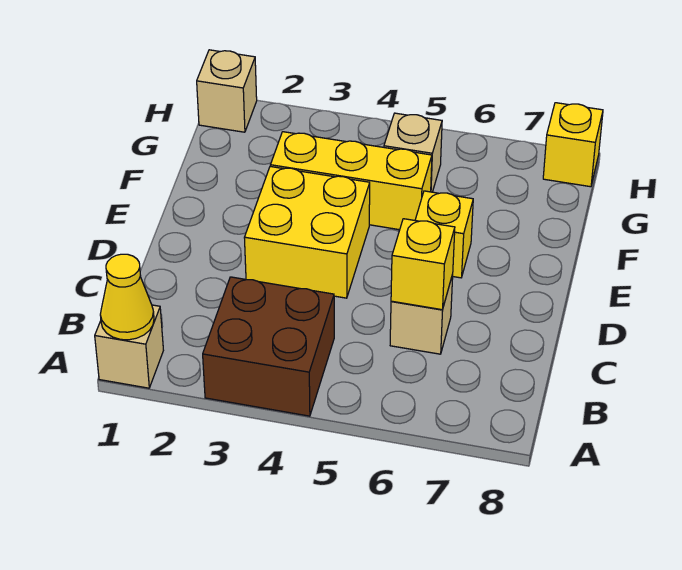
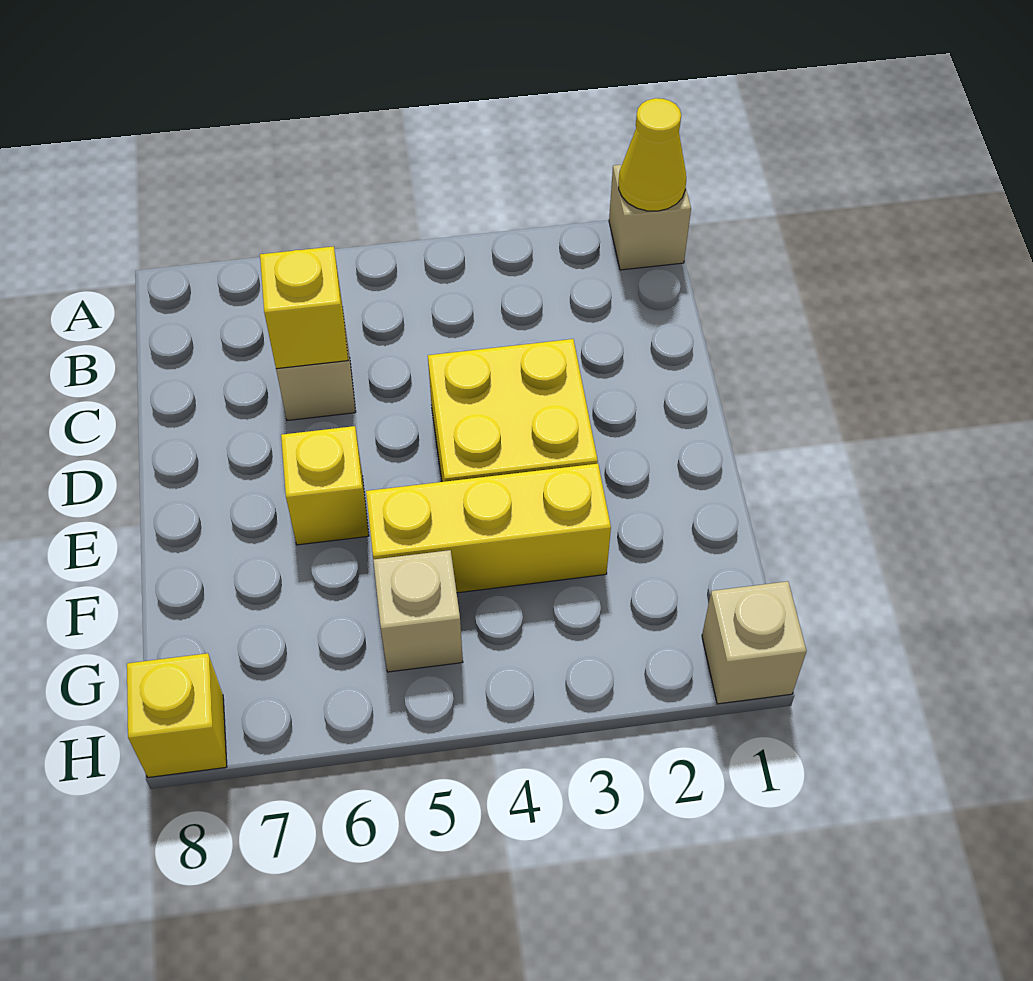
brown brick A3:B4 level 1 -> none

